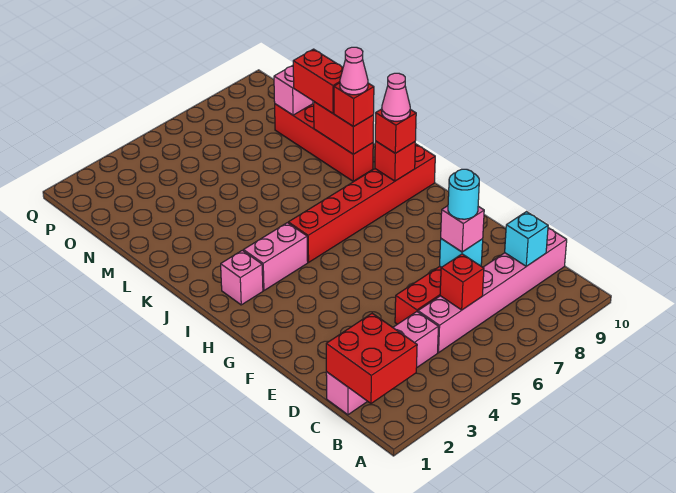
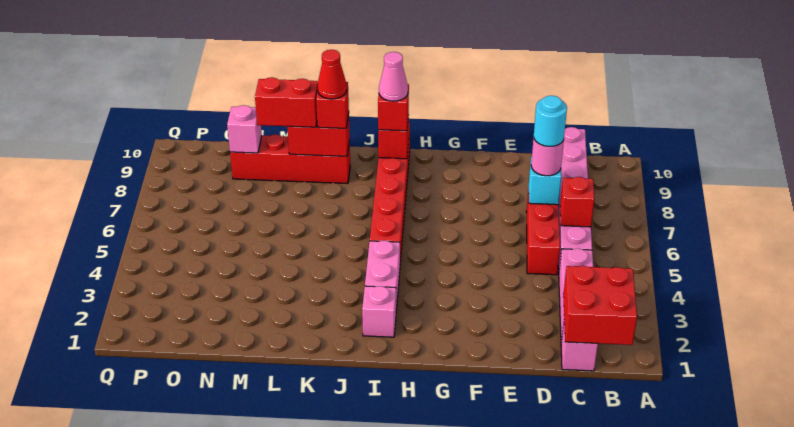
cyan brick C9 level 2 -> none
pink brick D7 level 3 -> pink round brick D7 level 3
pink cone K9 level 4 -> red cone K9 level 4

